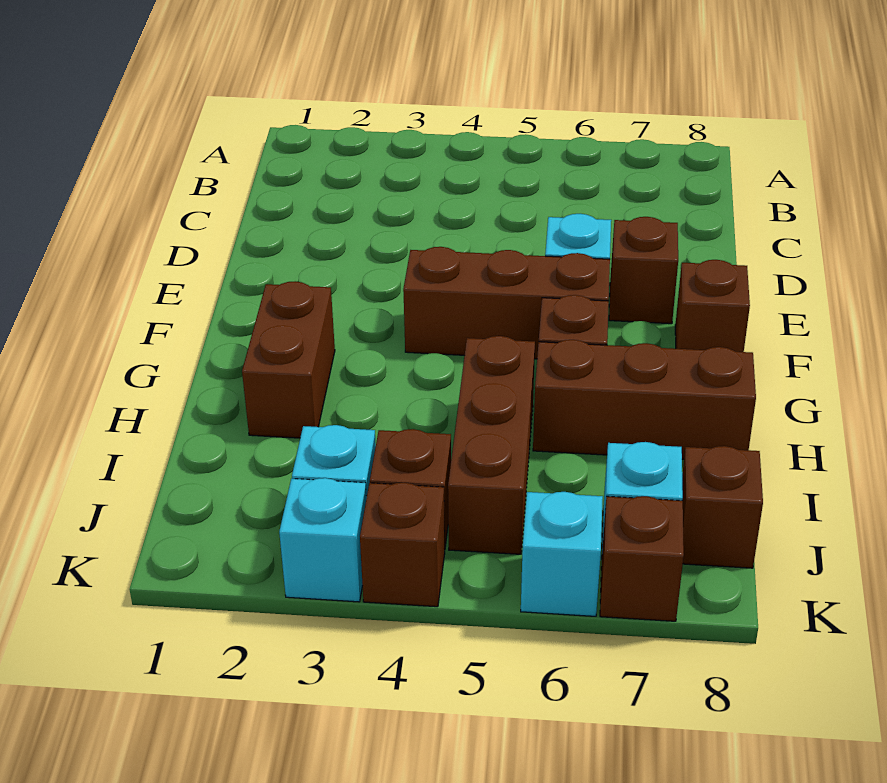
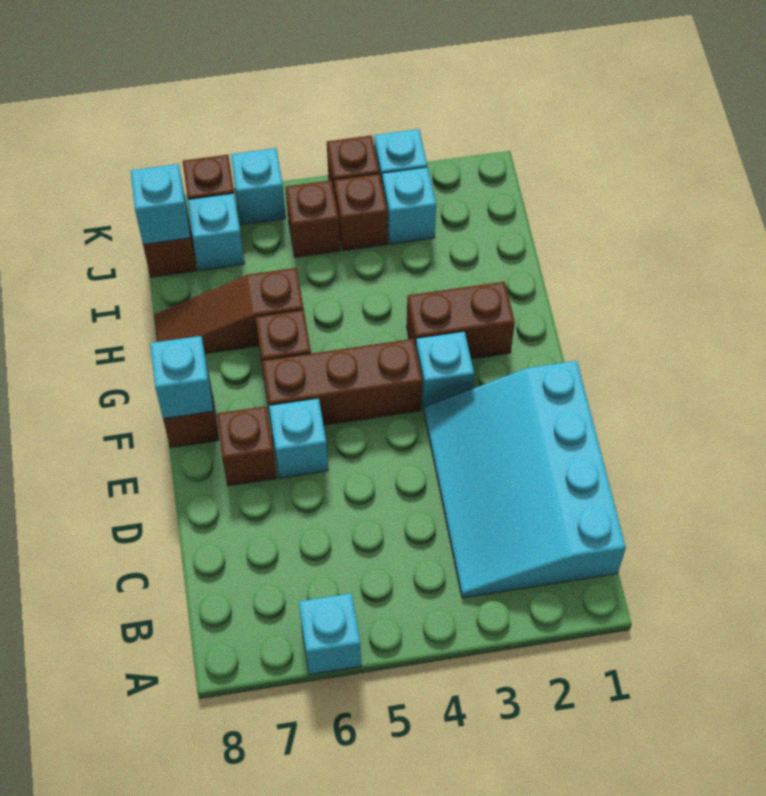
none -> cyan brick A6 level 1
none -> cyan slope B1:E3 level 1 top 1
none -> cyan brick F3 level 1
none -> cyan brick F8 level 2
brown brick G2:H2 level 1 -> brown brick G2:G3 level 1
brown brick H5:J5 level 1 -> brown brick J5 level 1
brown brick H6:H8 level 1 -> brown slope H6:H8 level 1 top 6
none -> cyan brick J8 level 2

